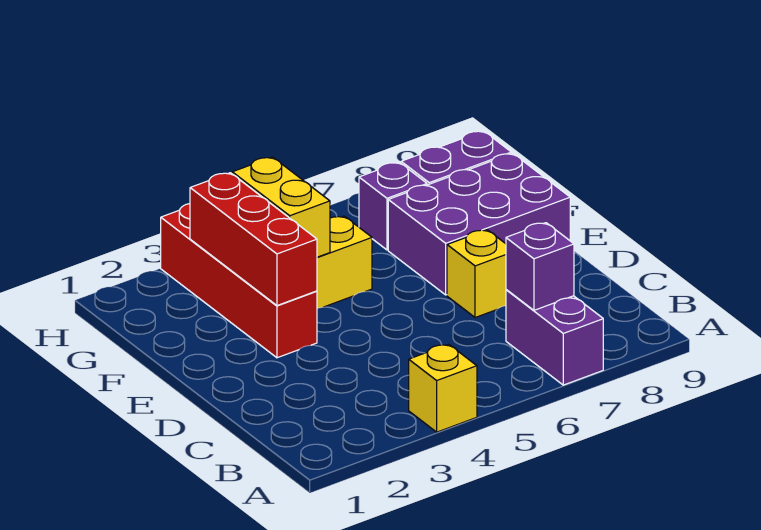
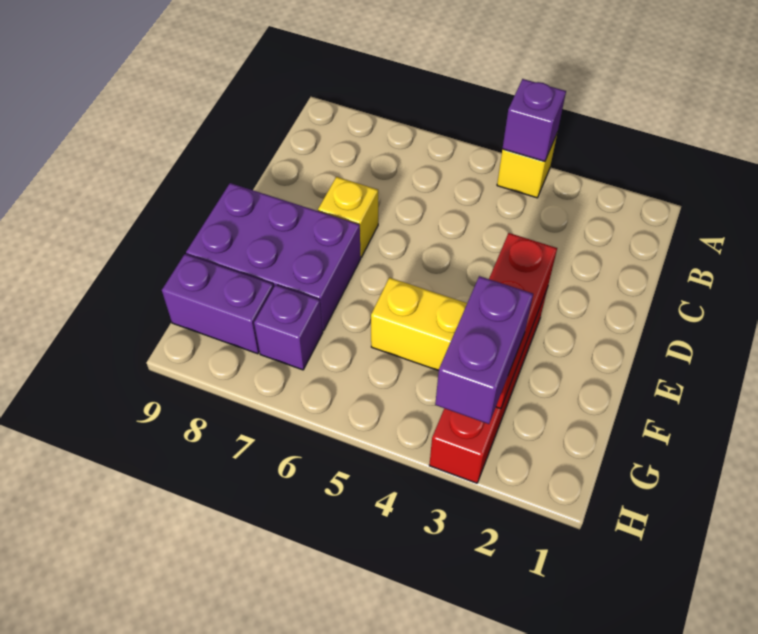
purple brick A7:B7 level 1 -> purple brick G3:H3 level 3
purple brick B7 level 2 -> purple brick A4 level 2
yellow brick F4:G4 level 2 -> none

